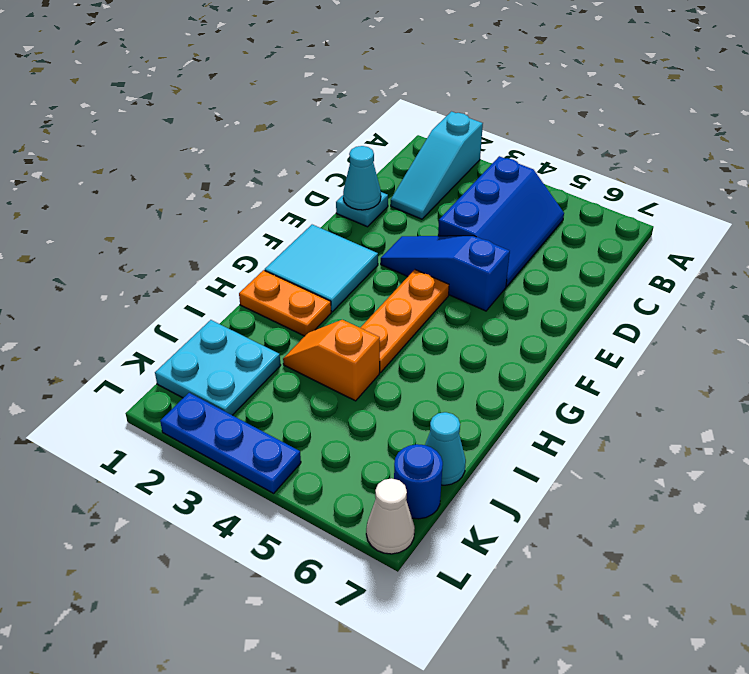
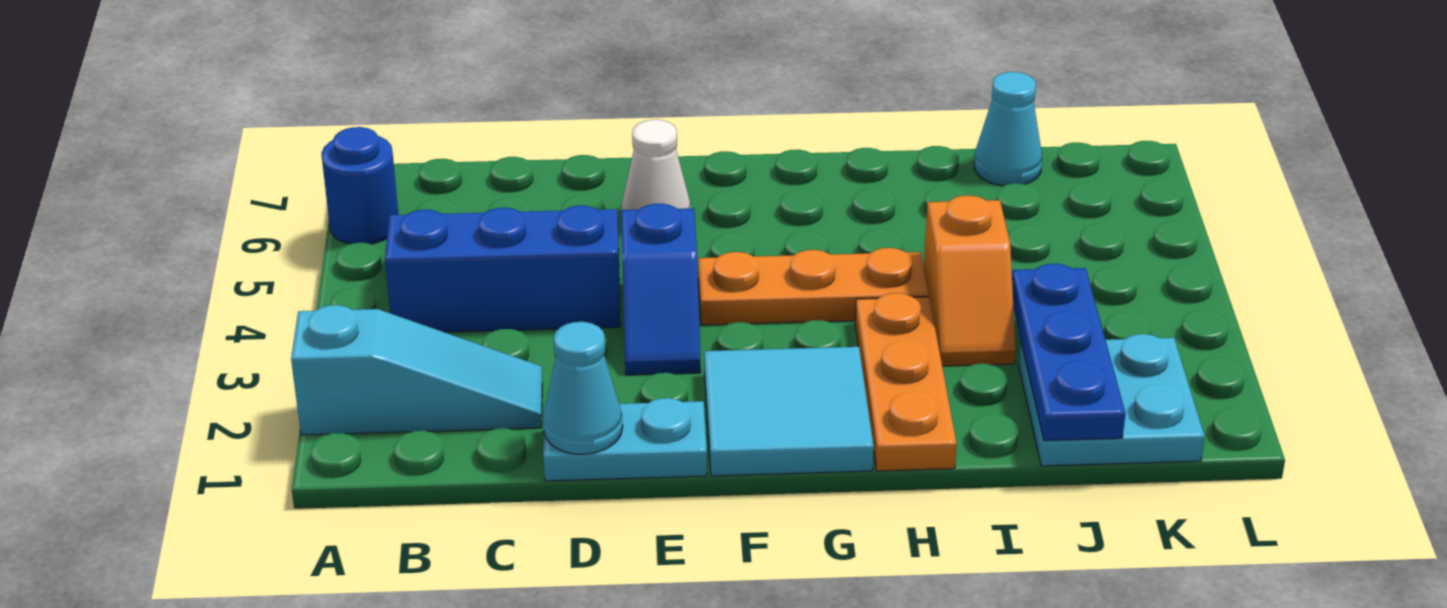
cyan plate D1 level 1 -> cyan plate D1:E1 level 1
blue slope E3:E5 level 1 top 5 -> blue slope E3:E4 level 1 top 4
orange plate H1:H2 level 1 -> orange plate H1:H3 level 1
blue round brick K7 level 1 -> blue round brick A6 level 1
blue plate L2:L4 level 1 -> blue plate J1:J3 level 2
white cone L7 level 1 -> white cone E6 level 1

